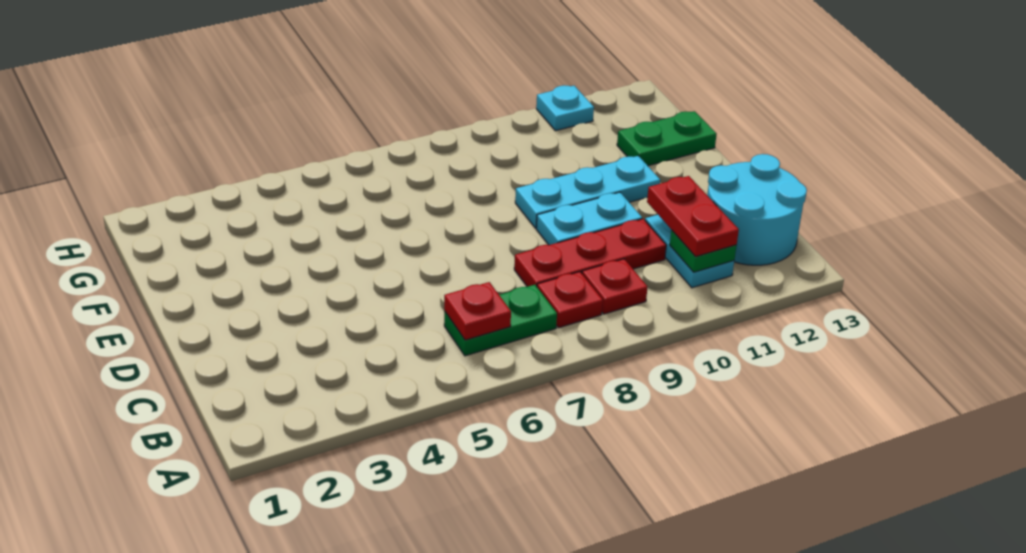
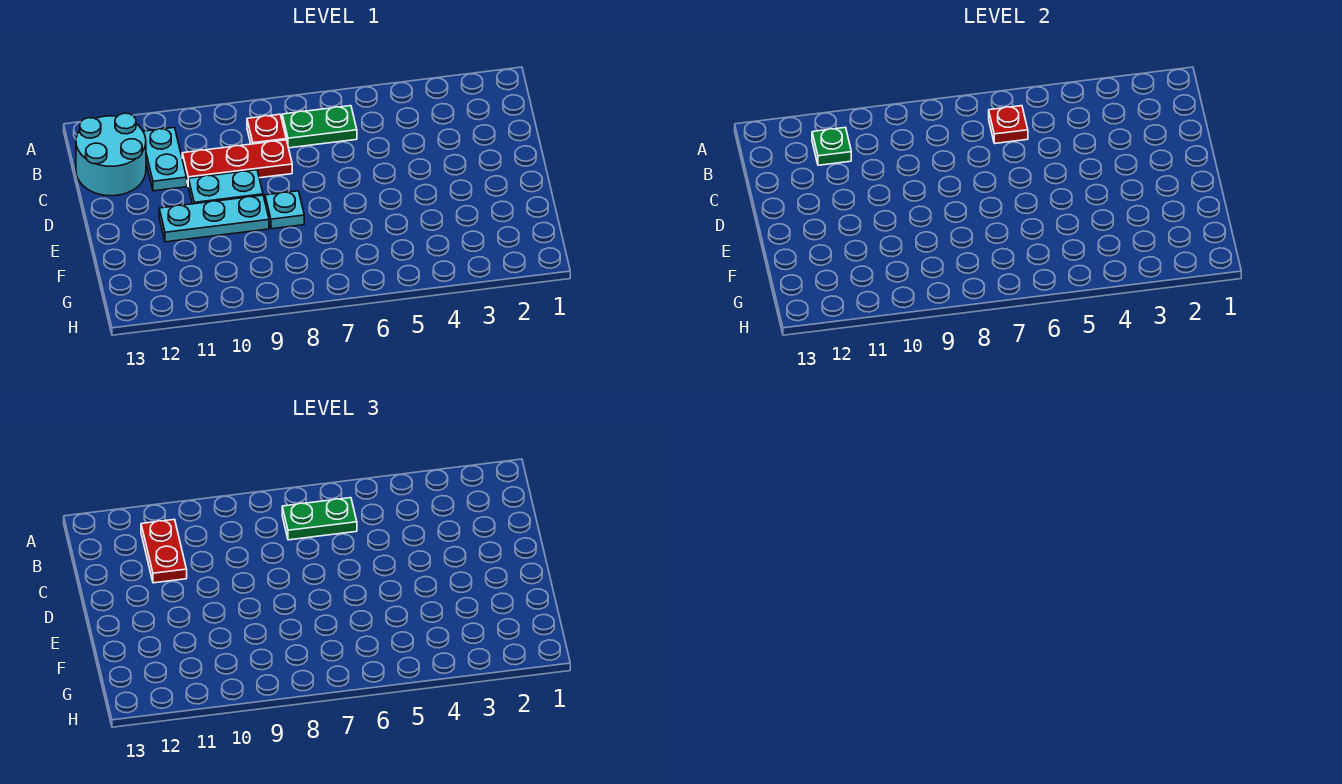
red plate B9 level 1 -> none
green plate F12:F13 level 1 -> green plate B6:B7 level 3
cyan plate H11 level 1 -> cyan plate E8 level 1

